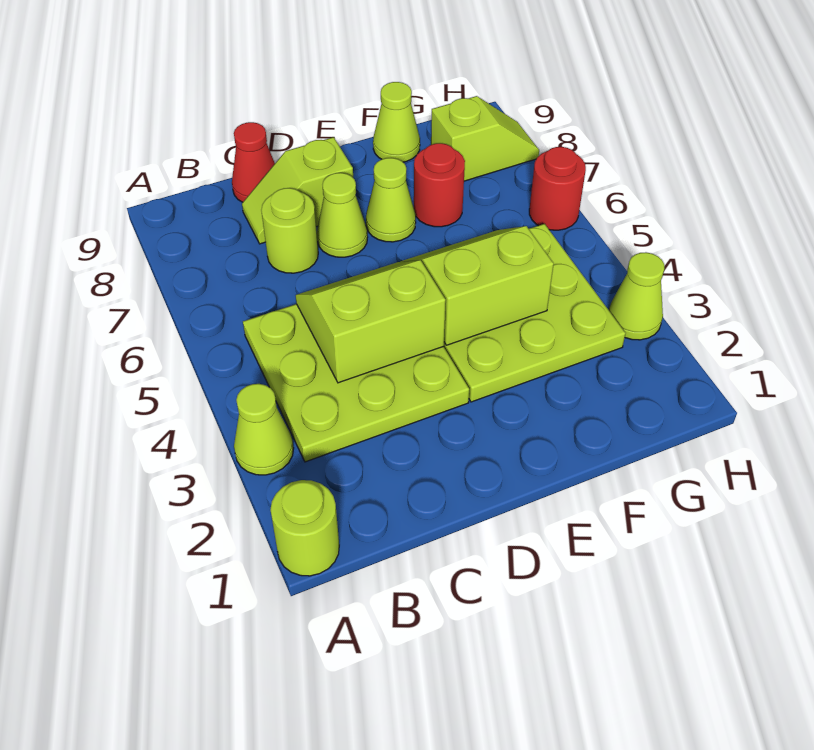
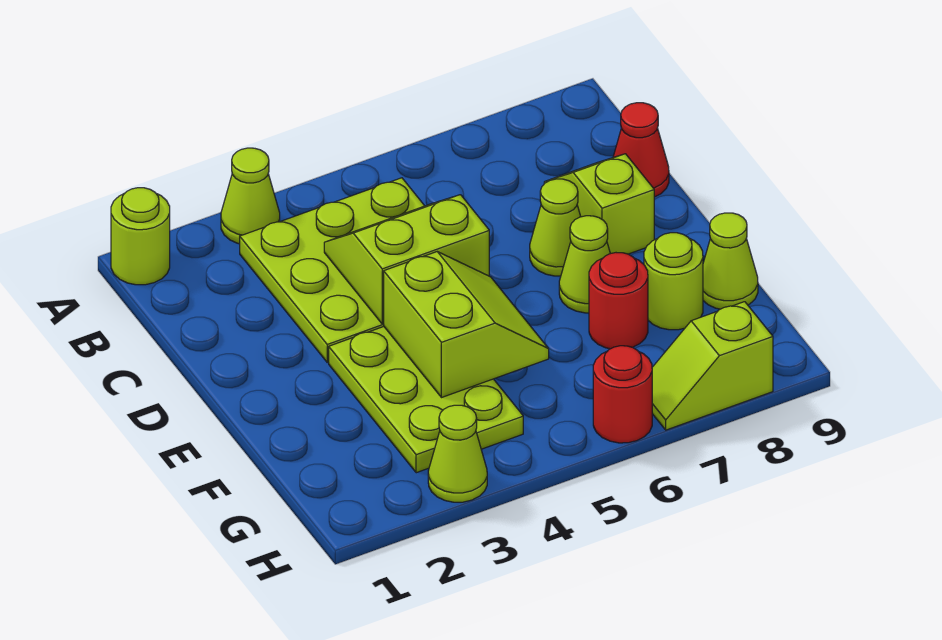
lime slope C4:D5 level 2 top 4 -> lime slope C4:D5 level 2 top D
lime round brick C7 level 1 -> lime round brick F8 level 1
lime plate E3:G5 level 1 -> lime plate E3:G4 level 1
lime slope G8:H8 level 1 top G -> lime slope H7:H8 level 1 top 8

